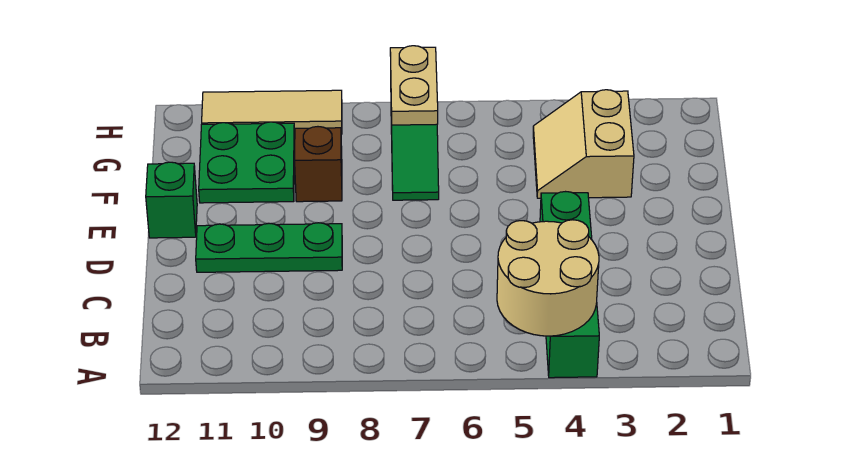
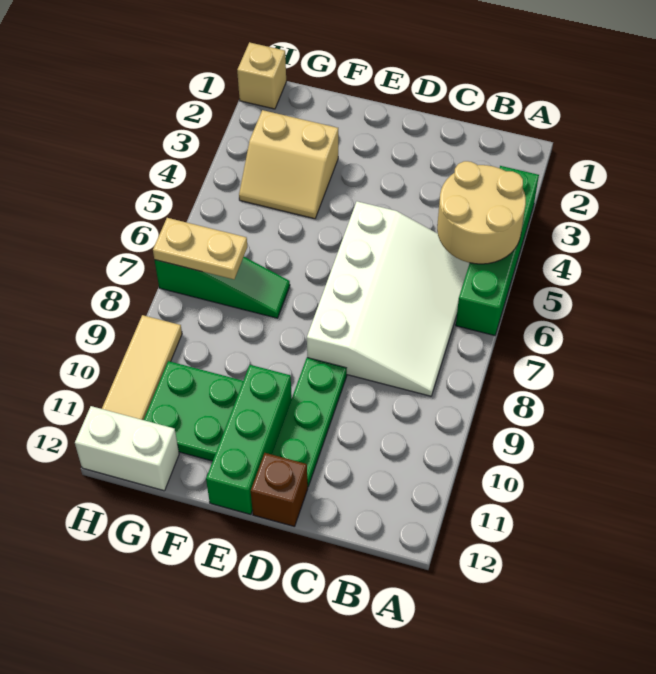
green brick A4:D4 level 1 -> green brick A3:A6 level 1
none -> white slope B5:D8 level 1 top D
green brick E12 level 1 -> green brick E10:E12 level 1
brown brick F9 level 1 -> brown brick D12 level 1
none -> white brick G12:H12 level 1
none -> tan brick H1 level 1

